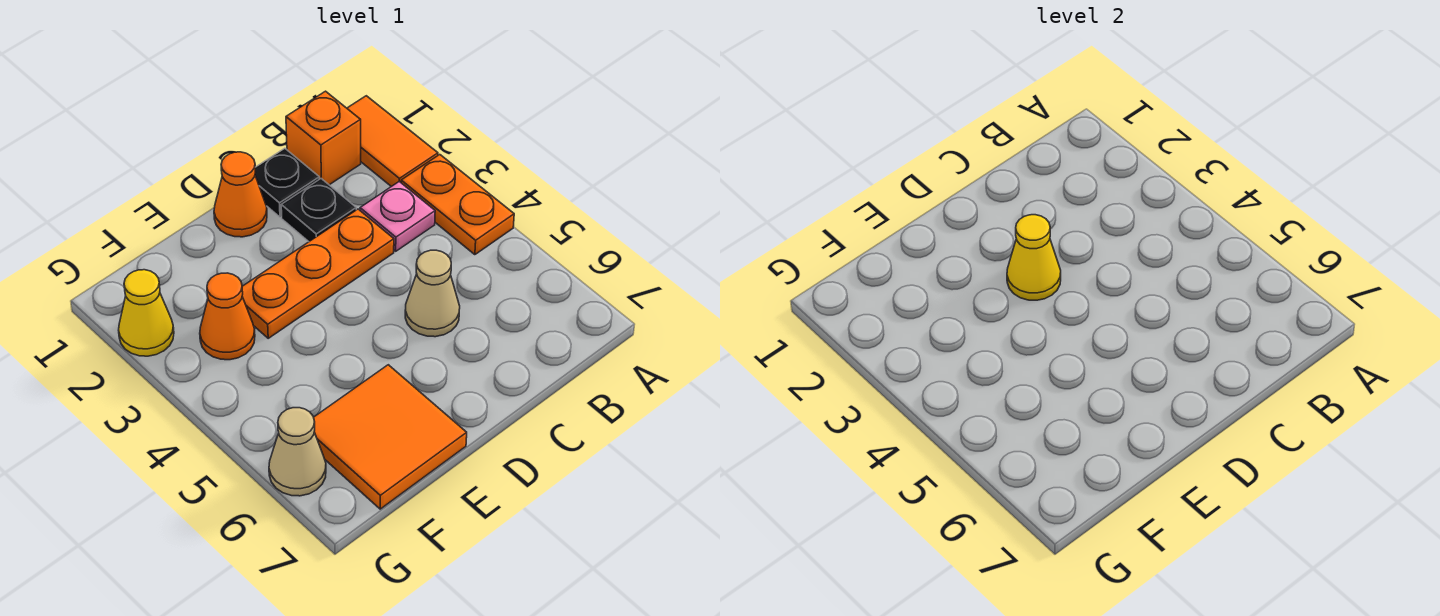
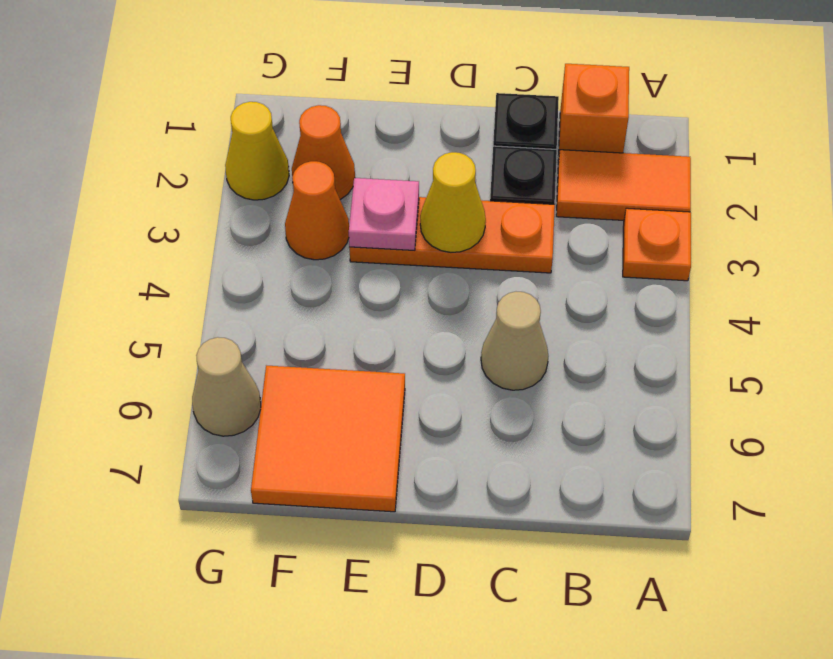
orange tile A1:A2 level 1 -> orange tile A2:B2 level 1
orange plate A3:A4 level 1 -> orange plate A3 level 1
pink plate B3 level 1 -> pink plate E3 level 2
orange cone D1 level 1 -> orange cone F2 level 1

